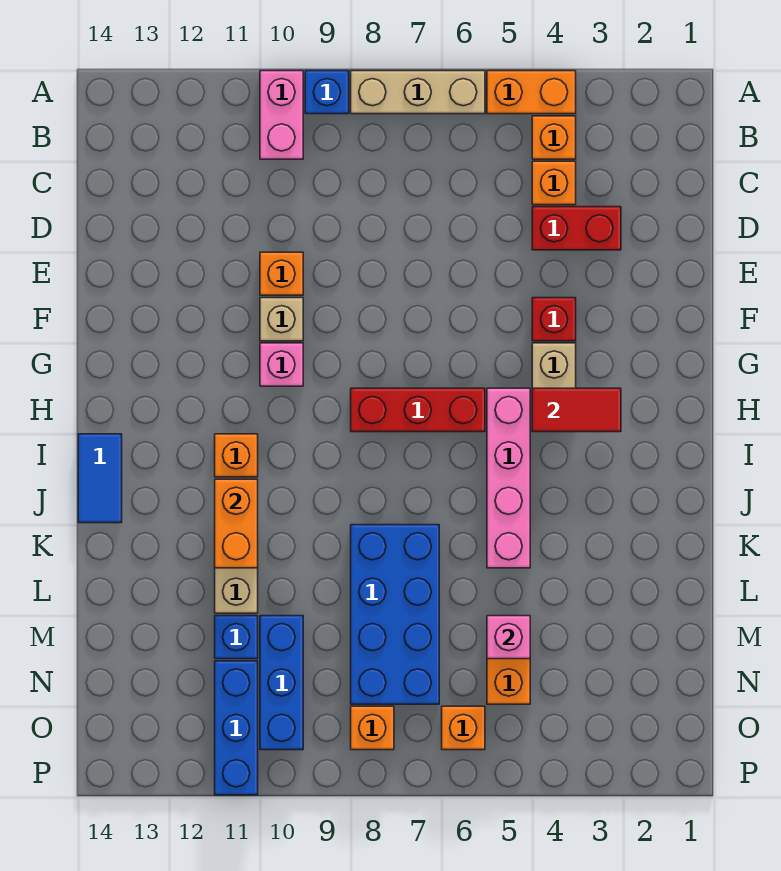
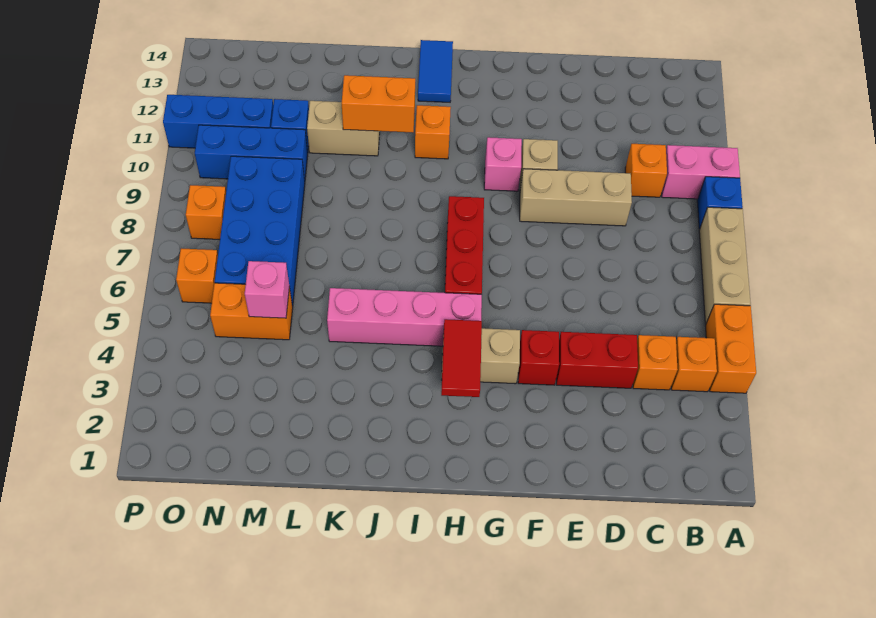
red brick D3:D4 level 1 -> red brick D4:E4 level 1
none -> tan brick D9:F9 level 1
orange brick E10 level 1 -> orange brick C10 level 1
blue tile I14:J14 level 1 -> blue tile I13:I14 level 1
blue brick K7:N8 level 1 -> blue brick M6:N9 level 1

